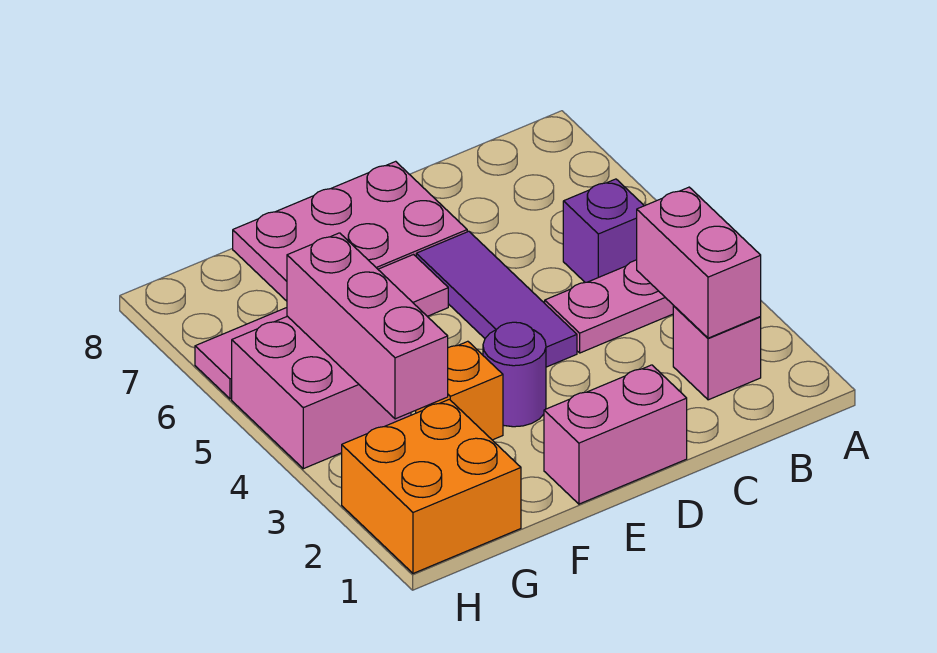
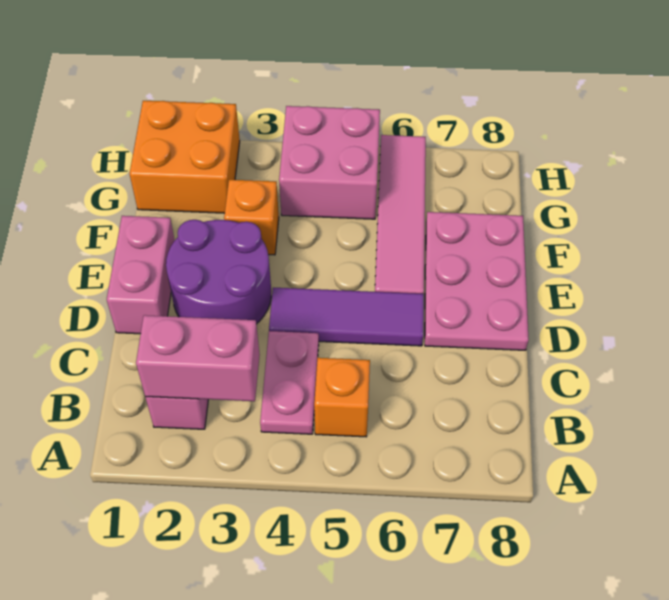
purple brick B5 level 1 -> orange brick B5 level 1
purple round brick E3 level 1 -> purple round brick D2:E3 level 1
pink brick G3:G5 level 2 -> none

